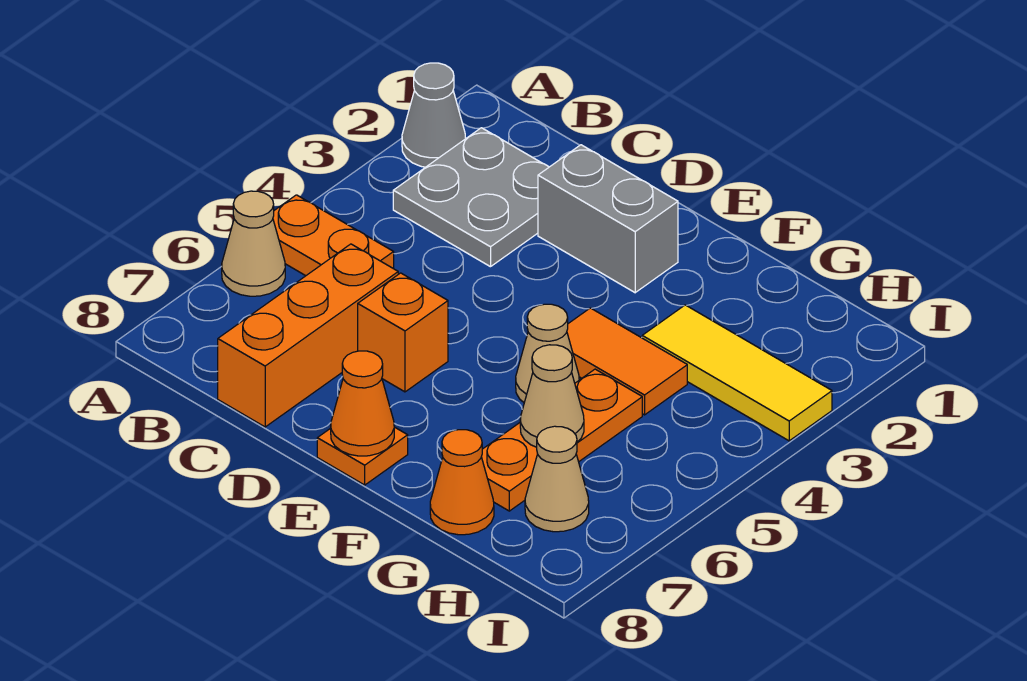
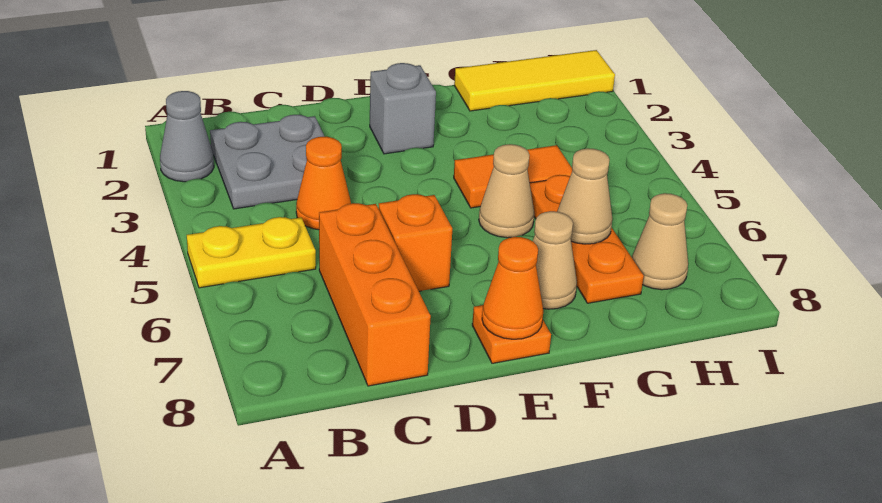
orange plate A5:B5 level 1 -> yellow plate A5:B5 level 1
tan cone A6 level 1 -> tan cone F7 level 1
grey brick D2:E2 level 1 -> grey brick E2 level 1
yellow tile G3:I3 level 1 -> yellow tile G1:I1 level 1
orange cone G8 level 1 -> orange cone C4 level 1

